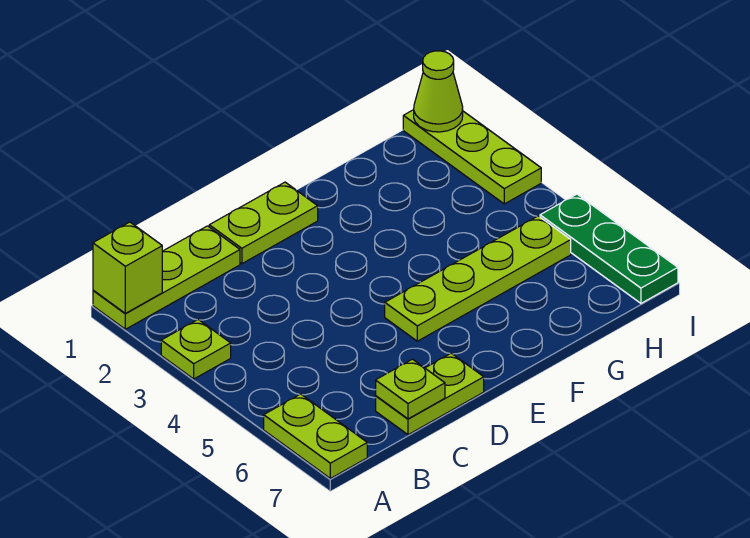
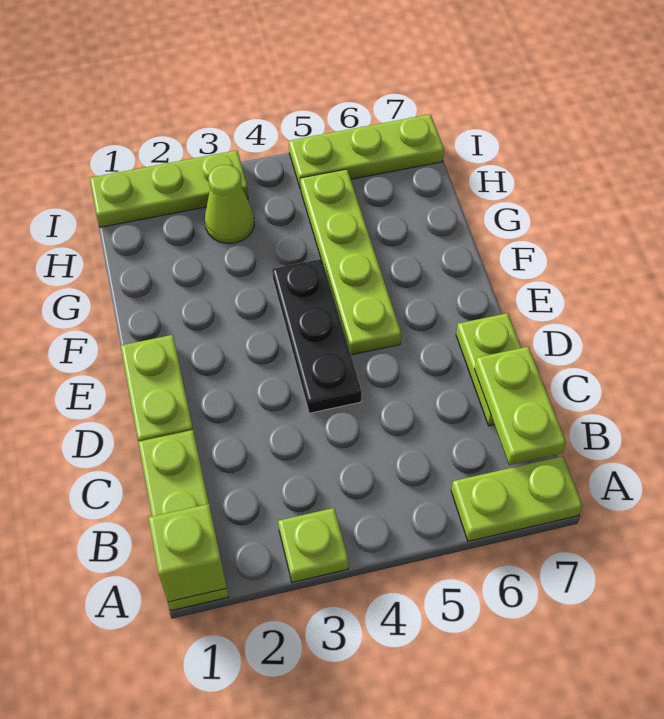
lime plate C7 level 2 -> lime plate B7:C7 level 2
none -> black plate D4:F4 level 1
lime cone I1 level 2 -> lime cone H3 level 1
green plate I5:I7 level 1 -> lime plate I5:I7 level 1

